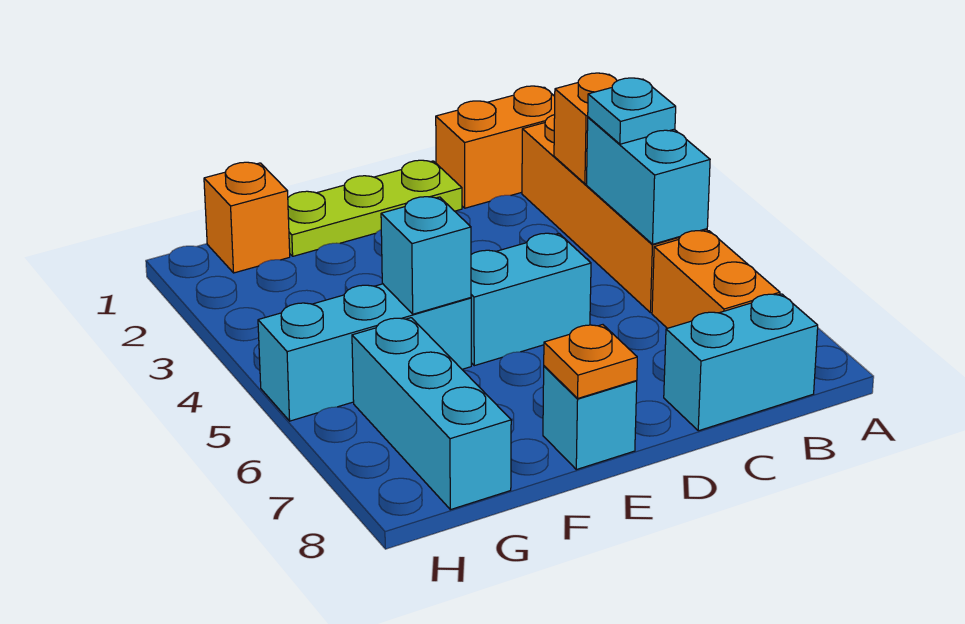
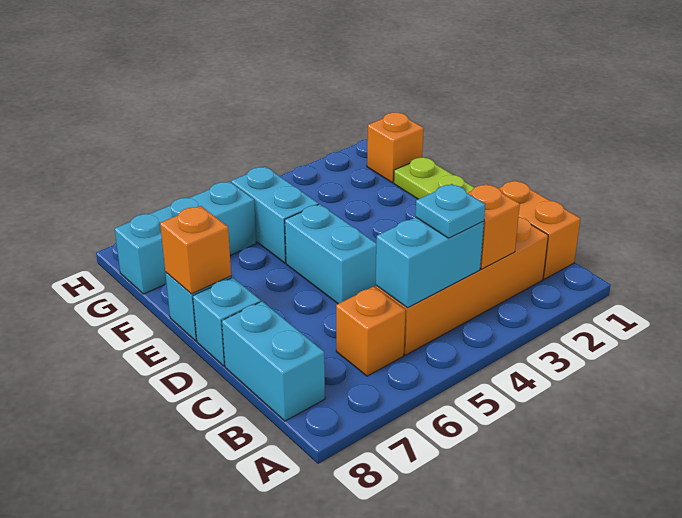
orange brick B6:B7 level 1 -> orange brick B6 level 1
orange plate E8 level 2 -> orange brick E8 level 2
cyan brick F5:H5 level 1 -> cyan brick F5:G5 level 1
cyan brick F5 level 2 -> cyan brick D8 level 1

